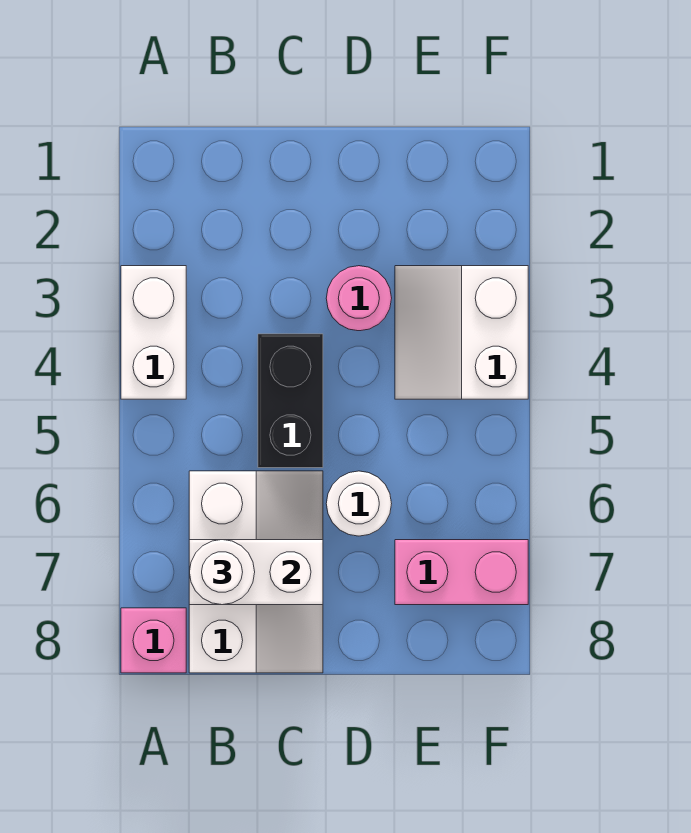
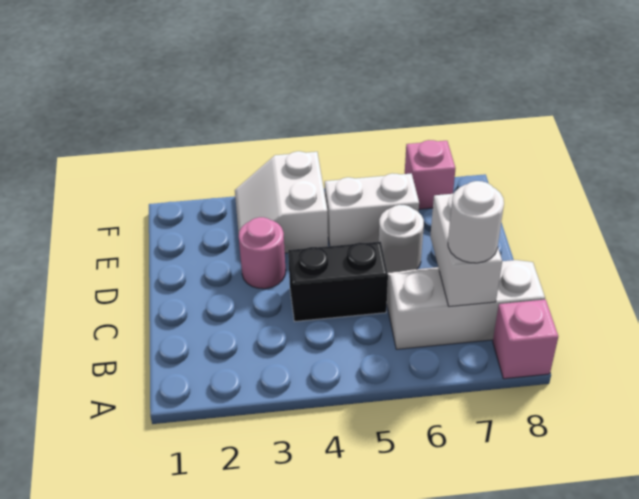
white brick A3:A4 level 1 -> white brick E5:E6 level 1
white slope E3:F4 level 1 top F -> white slope E3:F4 level 1 top 4
pink brick E7:F7 level 1 -> pink brick F7 level 1

